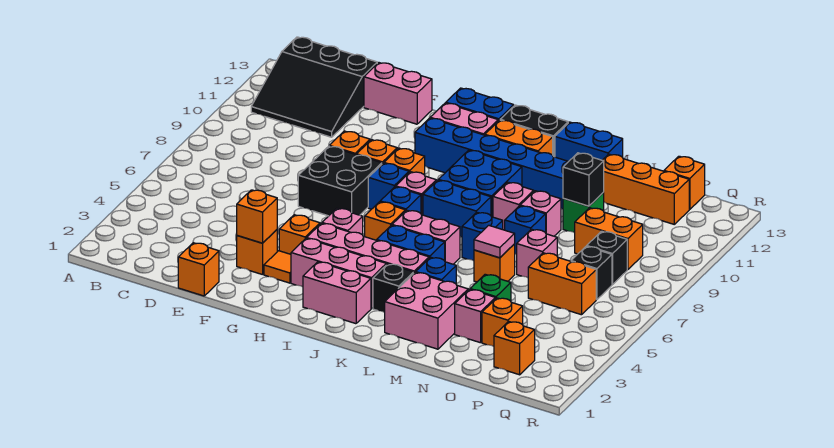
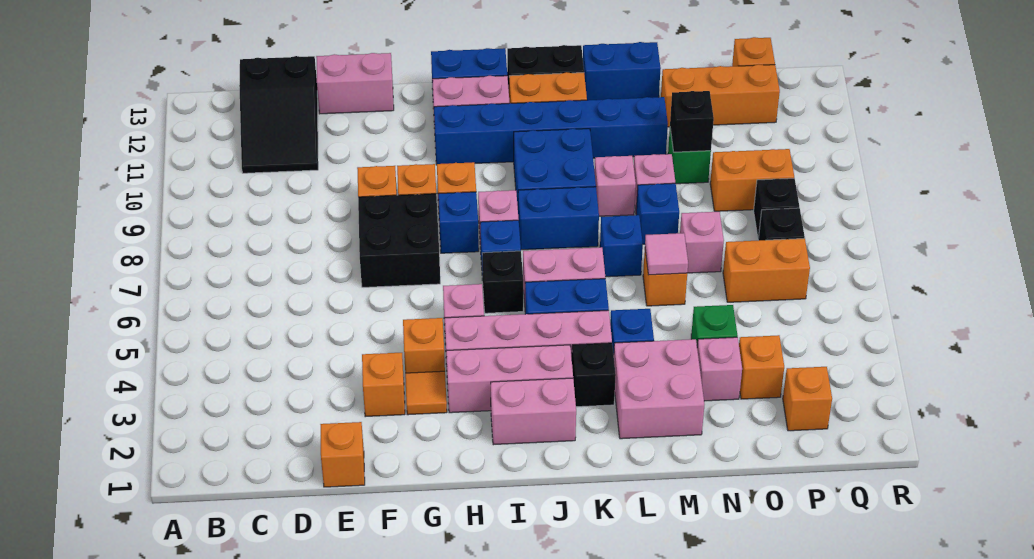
black slope B11:D13 level 1 top 13 -> black slope C11:D13 level 1 top 13
orange brick F3 level 2 -> none
orange brick I6 level 1 -> black brick I6 level 1

